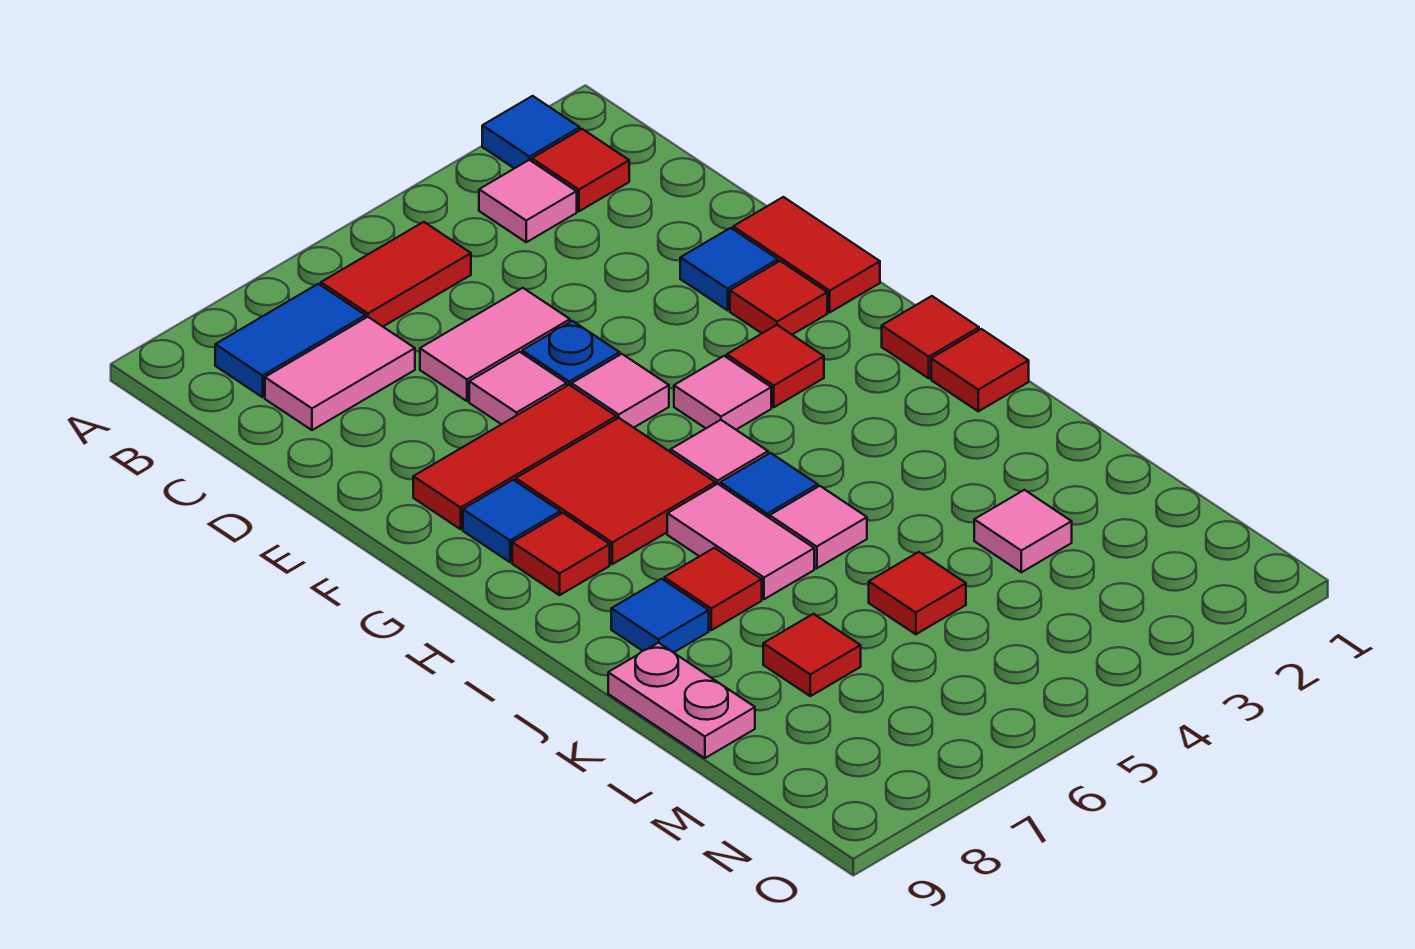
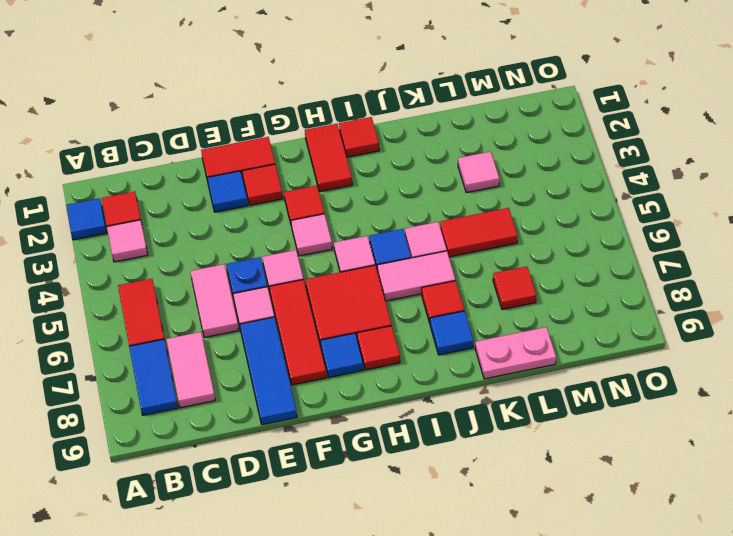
none -> blue tile E7:E9 level 1
red tile H1 level 1 -> red tile H1:H2 level 1
red tile L5 level 1 -> red tile K5:L5 level 1

